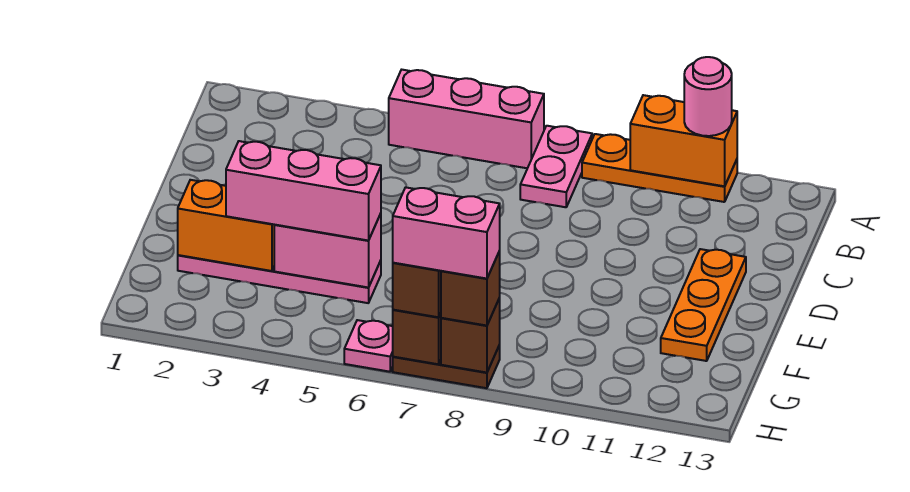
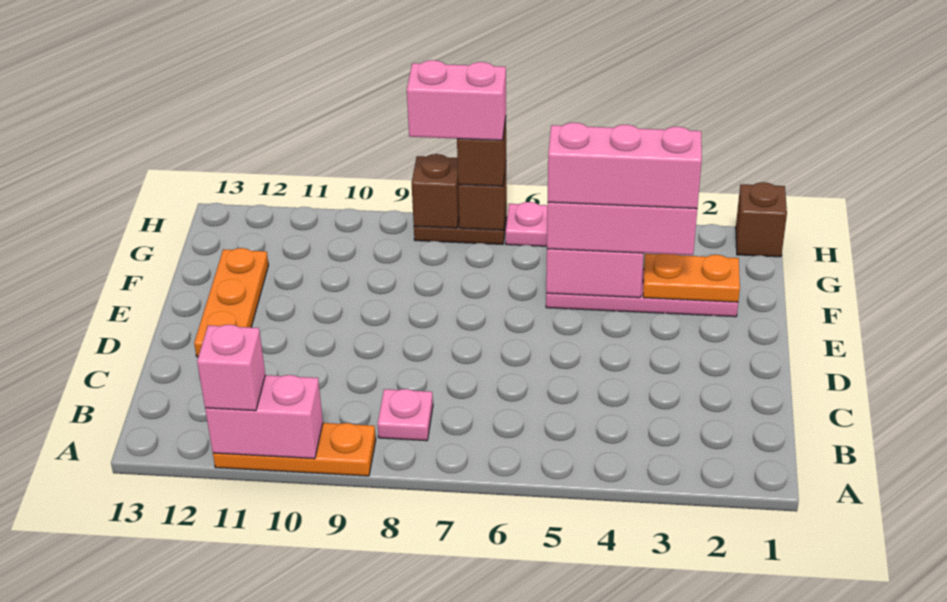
pink brick A5:A7 level 1 -> pink brick F3:F5 level 4
pink plate A8:B8 level 1 -> pink plate B8 level 1
orange brick A10:A11 level 2 -> pink brick A10:A11 level 2
pink round brick A11 level 3 -> pink brick A11 level 3
orange brick F2:F3 level 2 -> orange plate F2:F3 level 2
brown brick H8 level 3 -> brown brick H1 level 1

